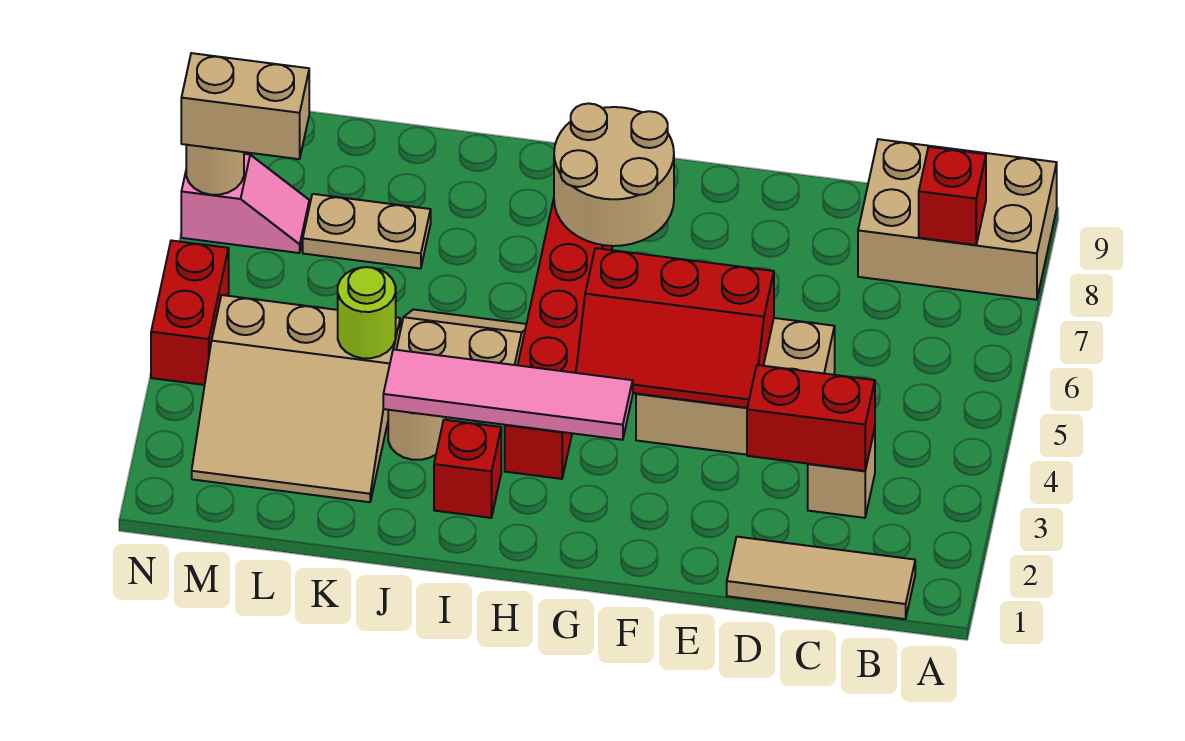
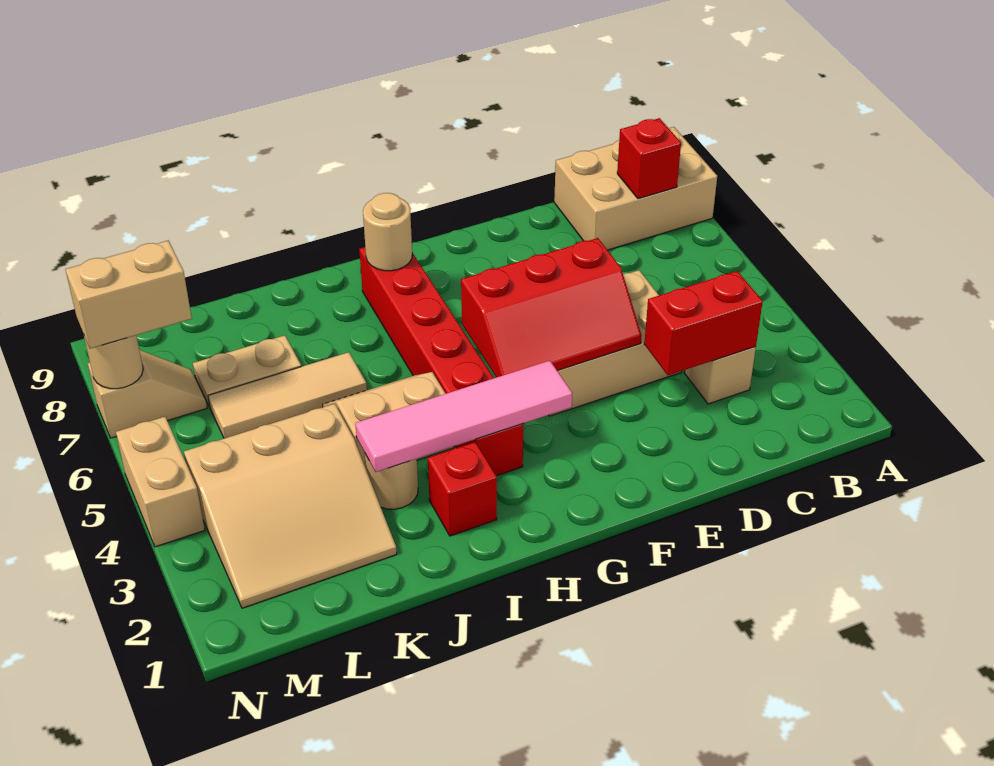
tan tile B1:D1 level 1 -> tan tile J6:L6 level 1
tan round brick G7:H8 level 2 -> tan round brick H8 level 2
lime round brick K4 level 2 -> none
pink slope M7:N7 level 1 top N -> tan slope M7:N7 level 1 top N
red brick N4:N5 level 1 -> tan brick N4:N5 level 1

